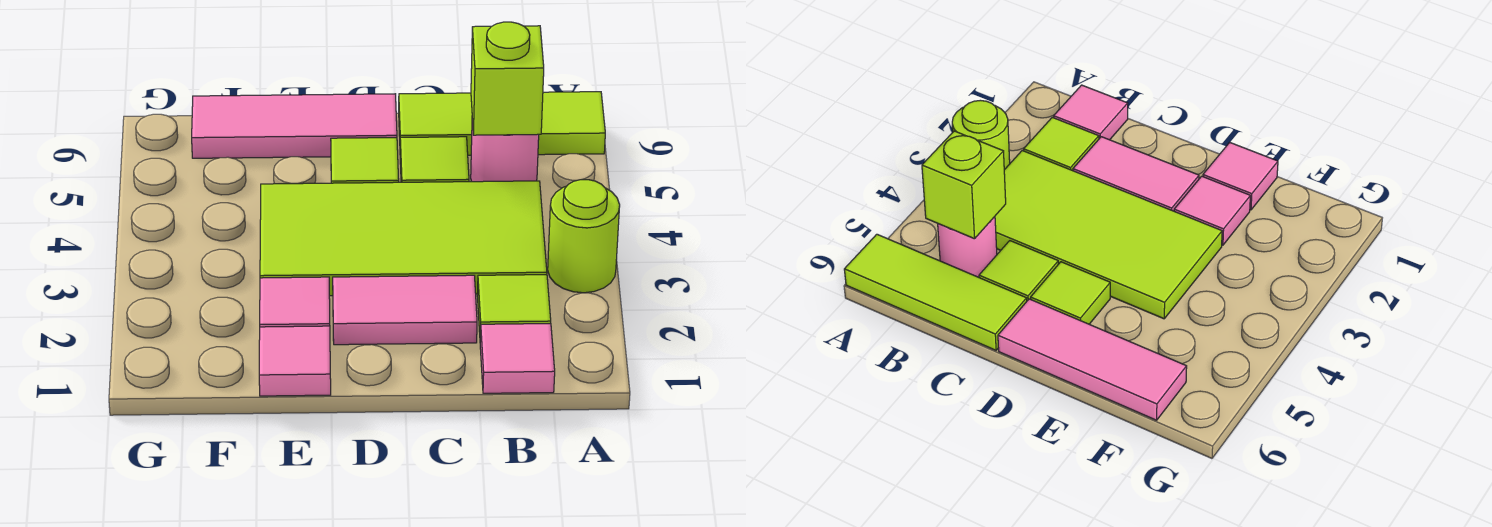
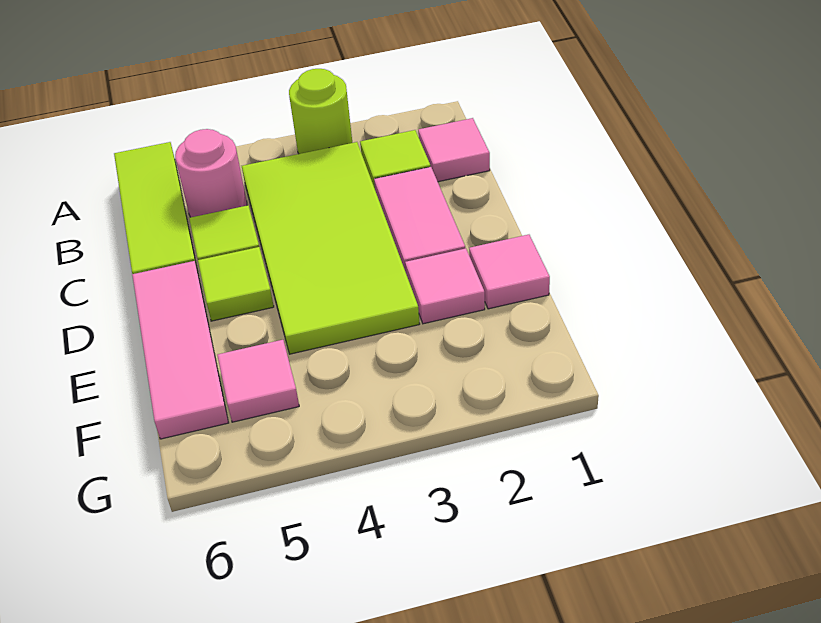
lime brick B5 level 2 -> none
none -> pink tile F5 level 1

